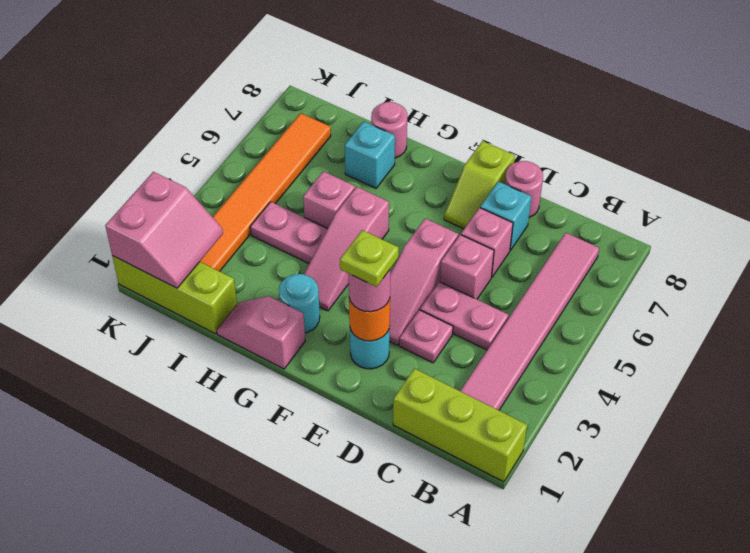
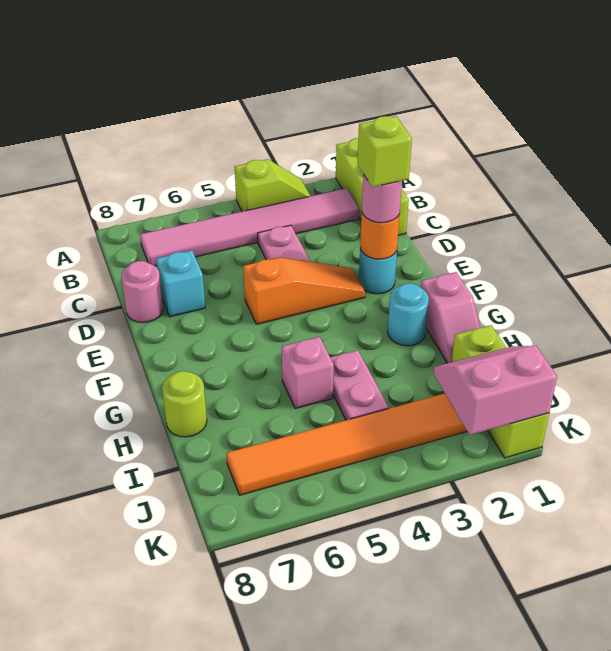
pink plate D3 level 1 -> none
pink brick D5 level 1 -> none
pink brick D6 level 1 -> none
lime plate E2 level 4 -> lime brick E2 level 4
pink slope E3:E5 level 1 top 5 -> orange slope E3:E5 level 1 top 5
lime slope E7:E8 level 1 top 8 -> lime slope A3:A4 level 1 top 4
pink slope G3:G5 level 1 top 5 -> none
cyan brick H7 level 1 -> none
pink round brick H8 level 1 -> lime round brick H8 level 1

